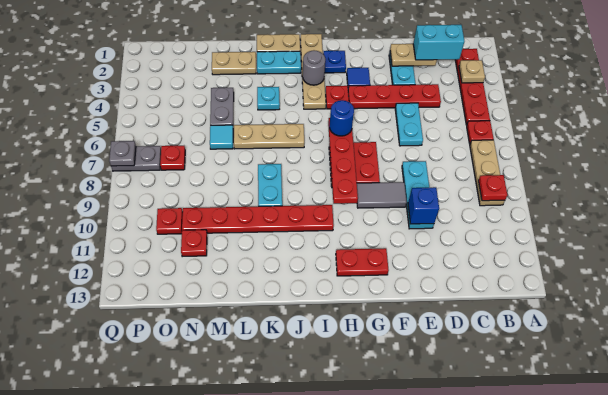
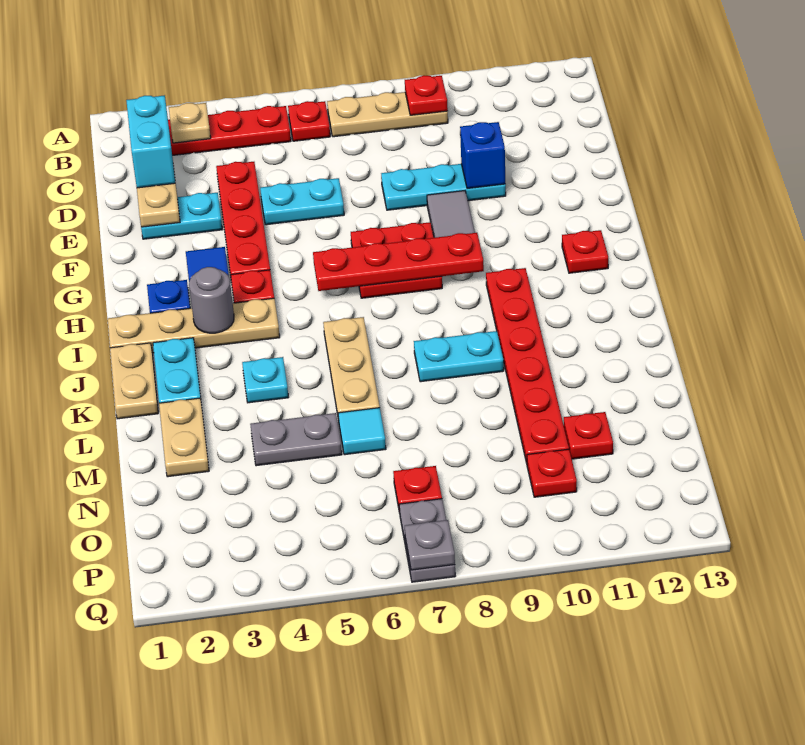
red plate G12:H12 level 1 -> red plate H12 level 1
blue round brick H6 level 3 -> none

